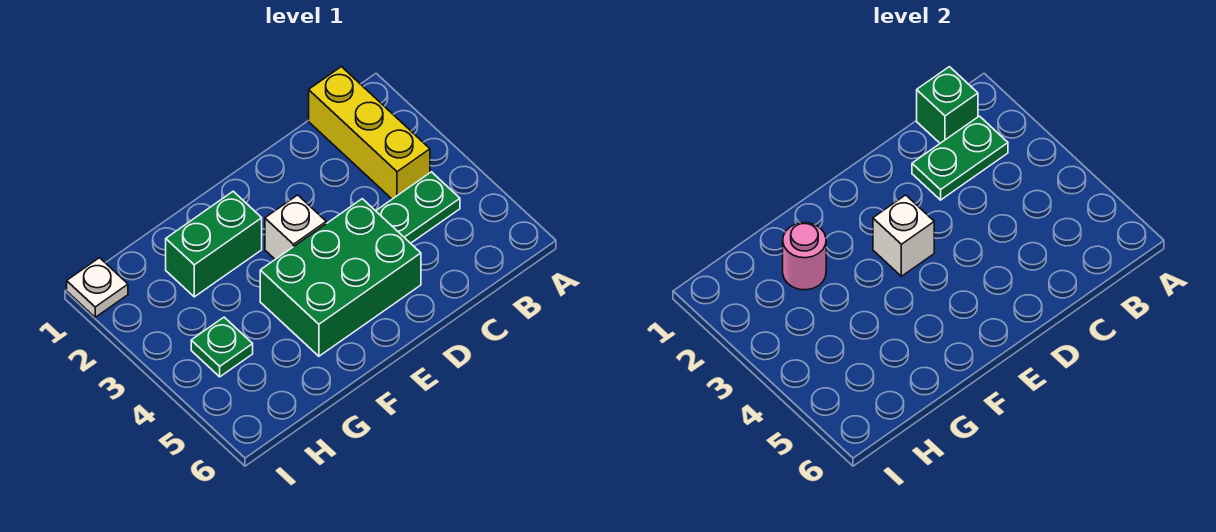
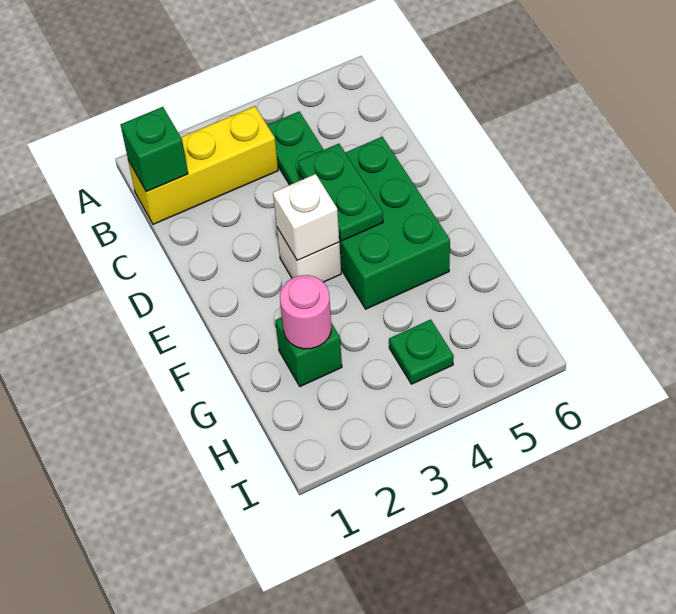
green plate B2:C2 level 2 -> green plate D4:E4 level 2
green brick F2:G2 level 1 -> green brick G2 level 1
white plate I1 level 1 -> none

